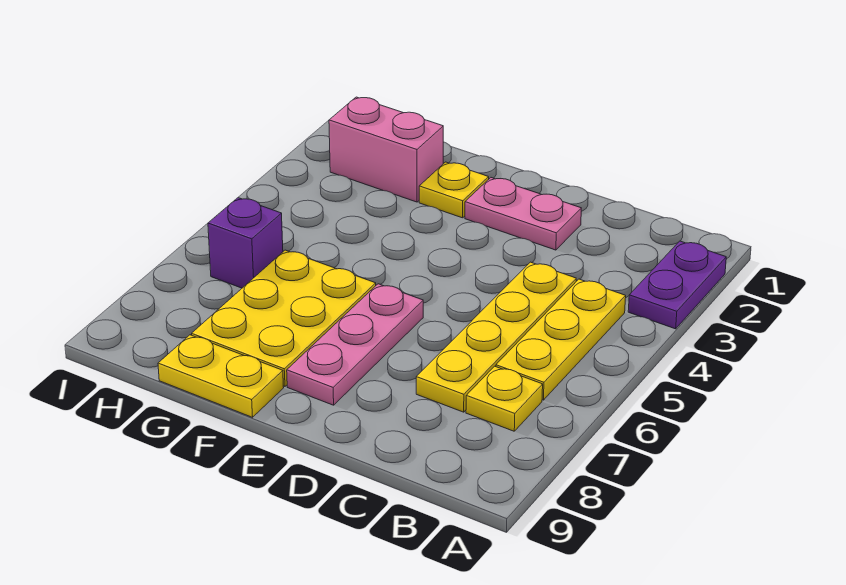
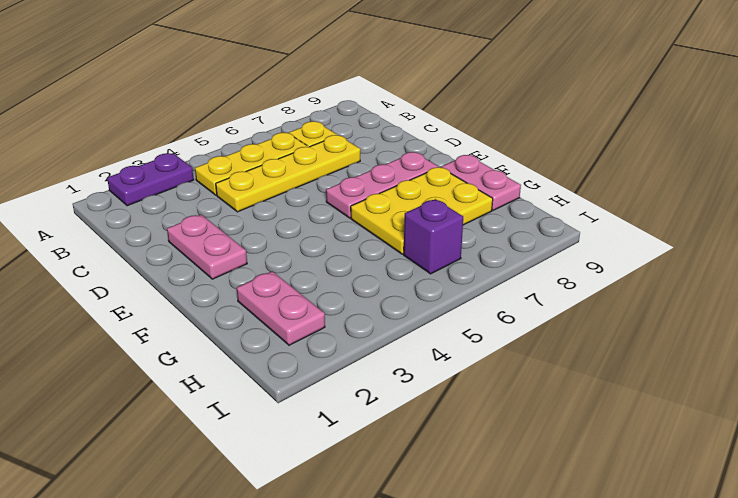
yellow plate F2 level 1 -> none
yellow plate F9:G9 level 1 -> pink plate F9:G9 level 1
pink brick G2:H2 level 1 -> pink plate G2:H2 level 1

